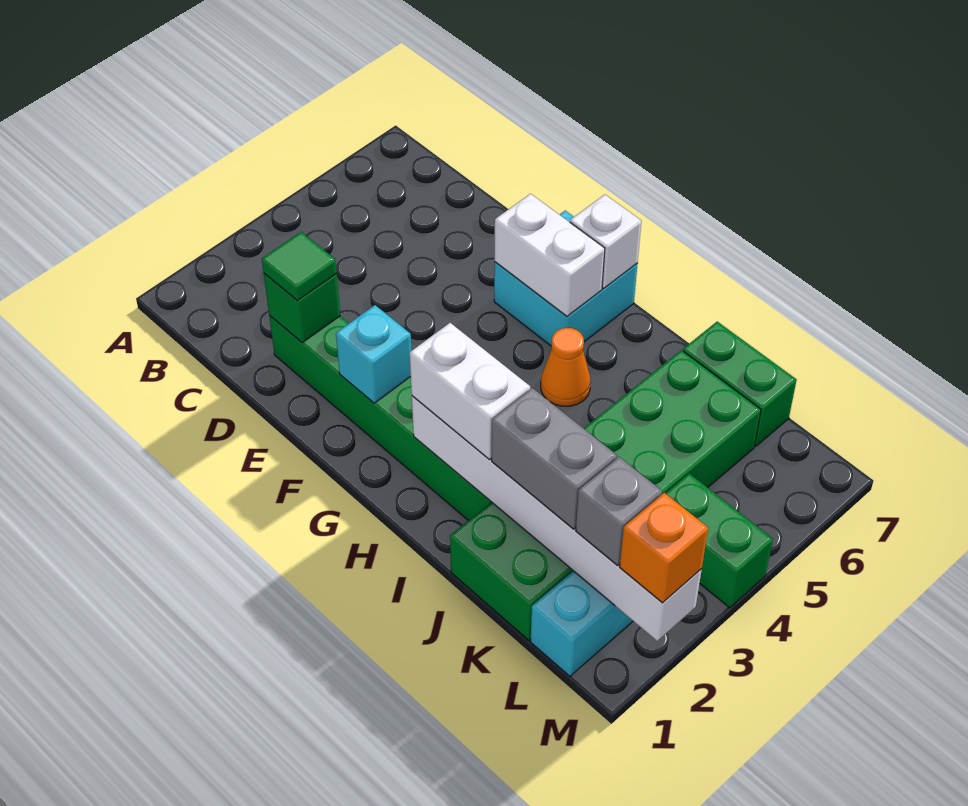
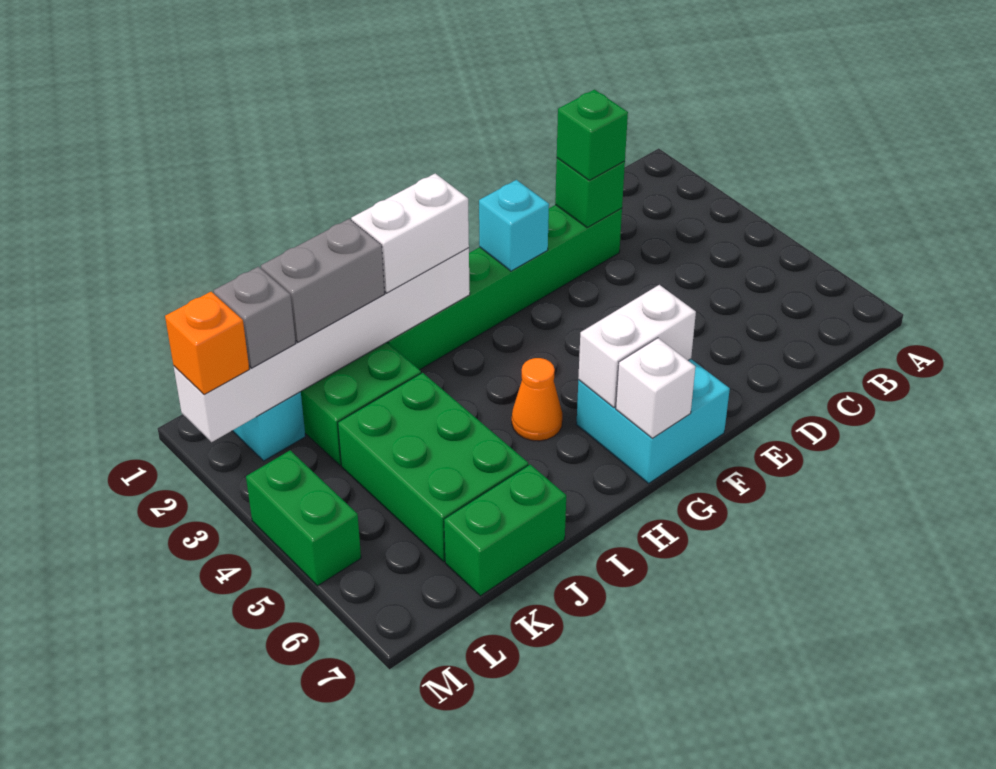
green tile D2 level 3 -> green brick D2 level 3
green brick L4:M4 level 1 -> green brick M4:M5 level 1

